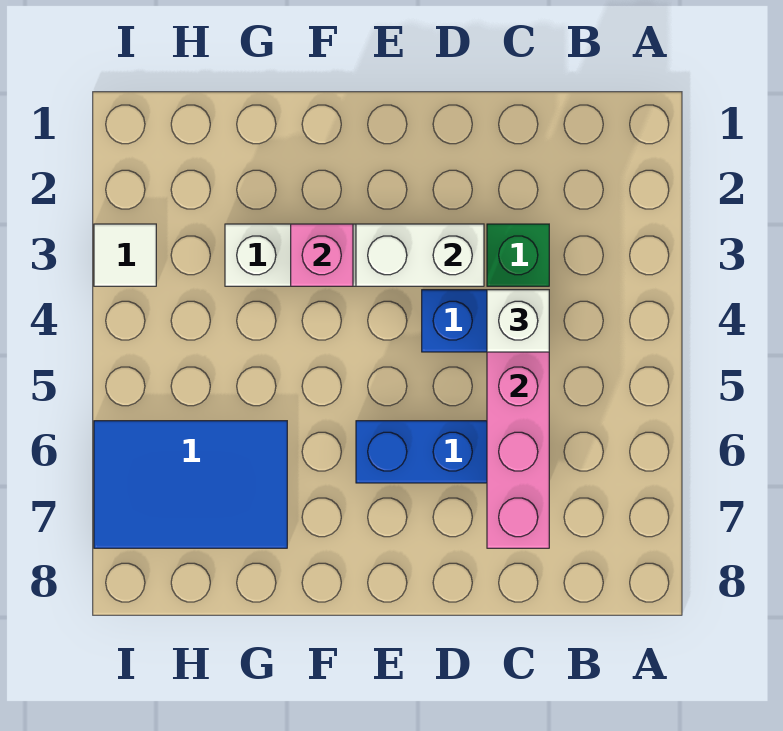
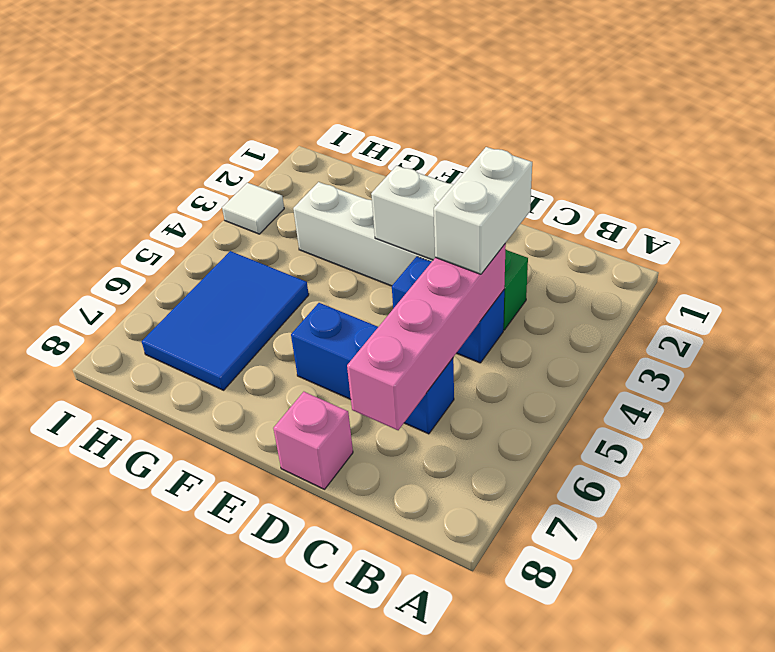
white brick C4 level 3 -> white brick C3:C4 level 3
pink brick F3 level 2 -> pink brick D8 level 1
blue tile G6:I7 level 1 -> blue tile G5:H7 level 1

